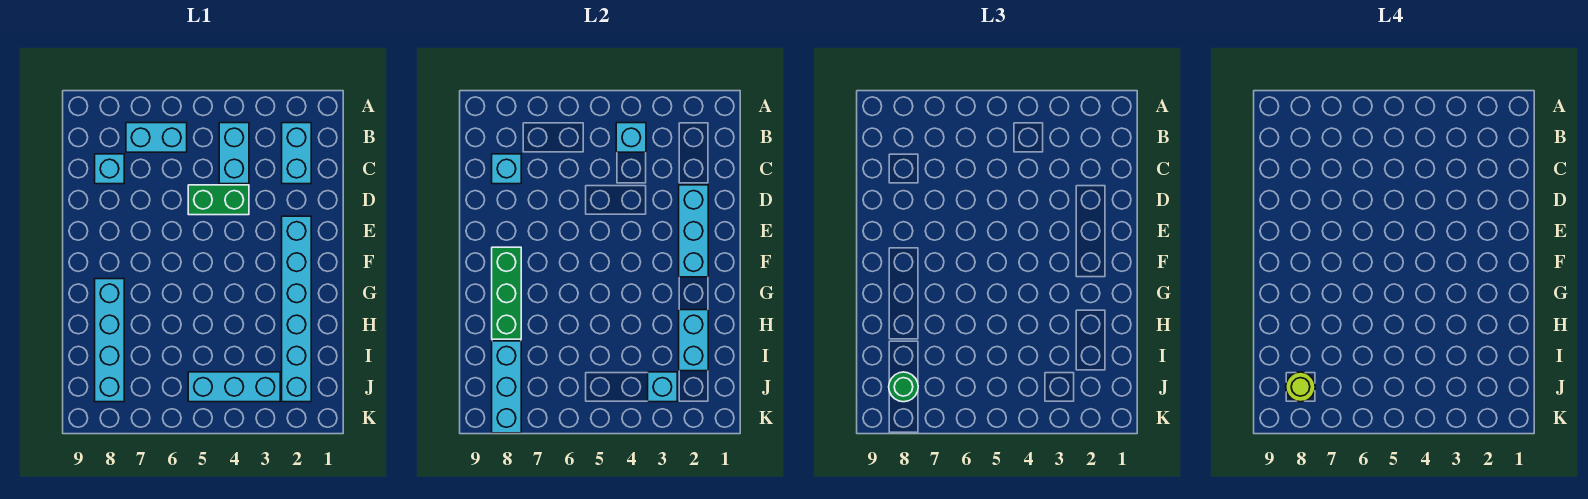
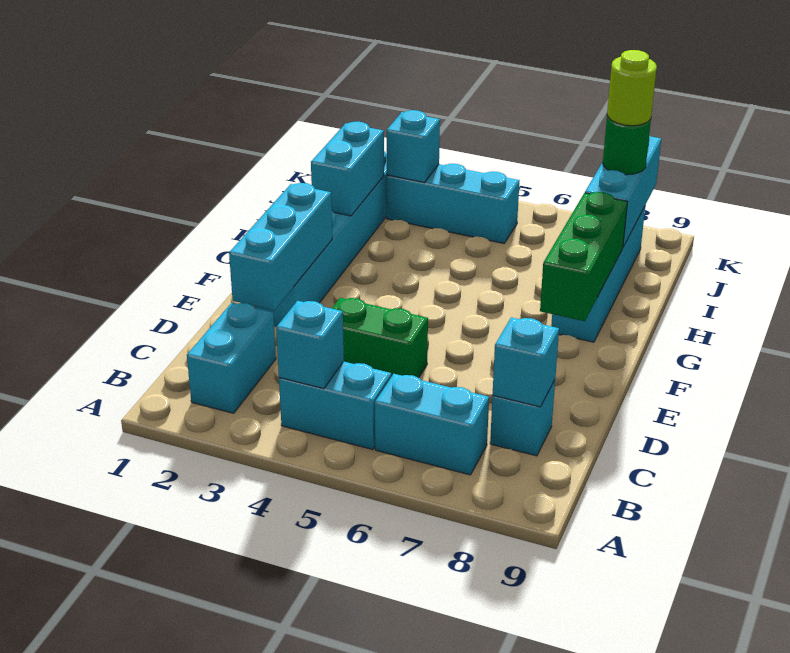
cyan brick B4:C4 level 1 -> cyan brick B4:B5 level 1

